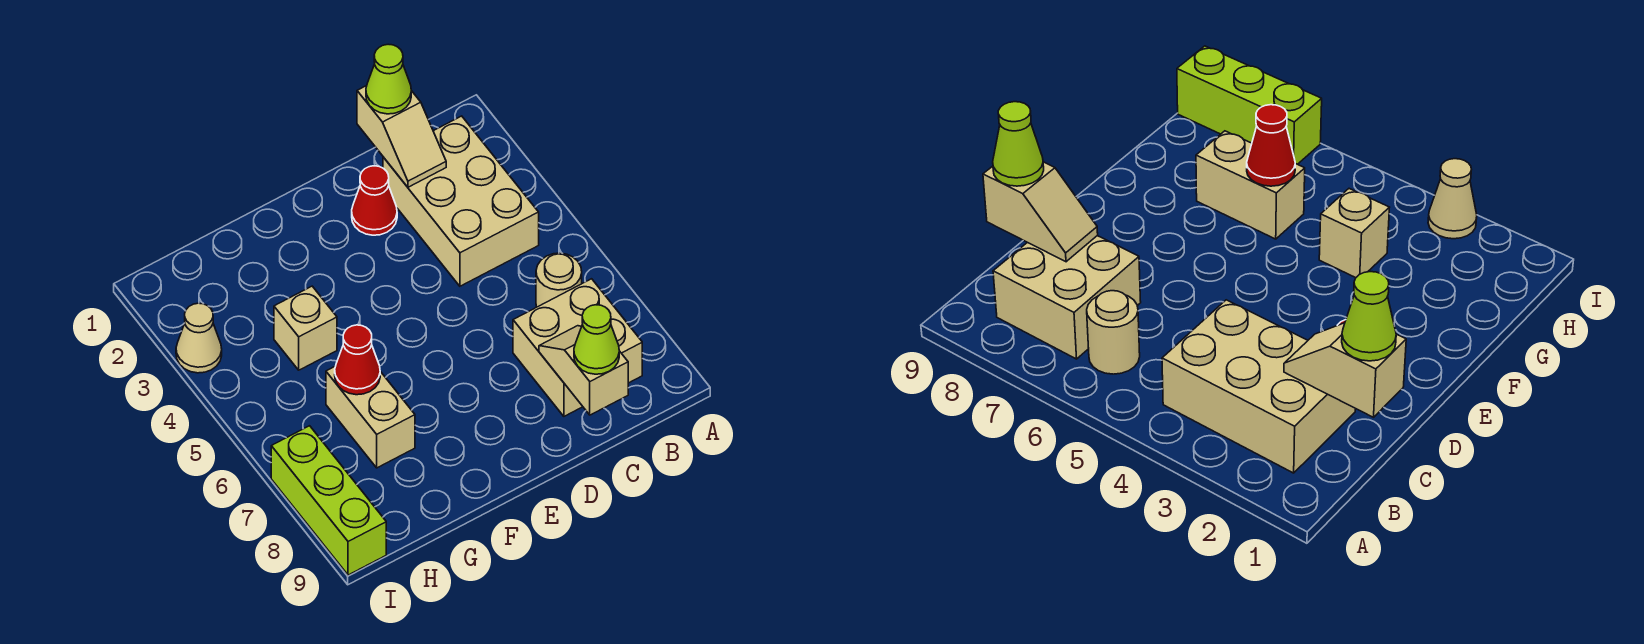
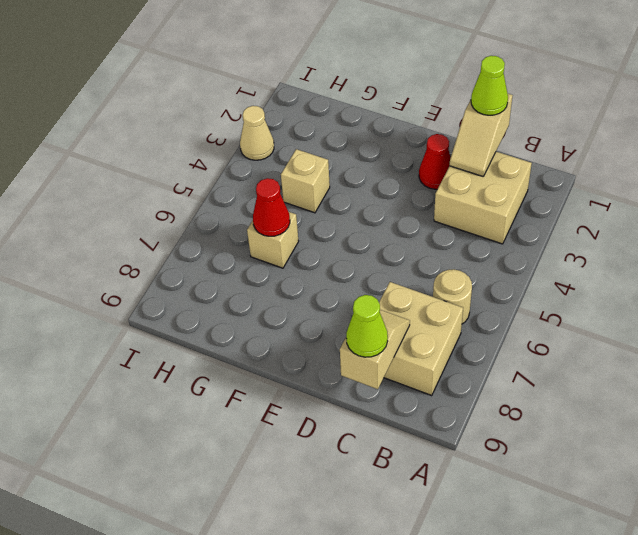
tan brick B2:C4 level 1 -> tan brick B2:C3 level 1
tan brick G6:G7 level 1 -> tan brick G6 level 1
lime brick I7:I9 level 1 -> none

